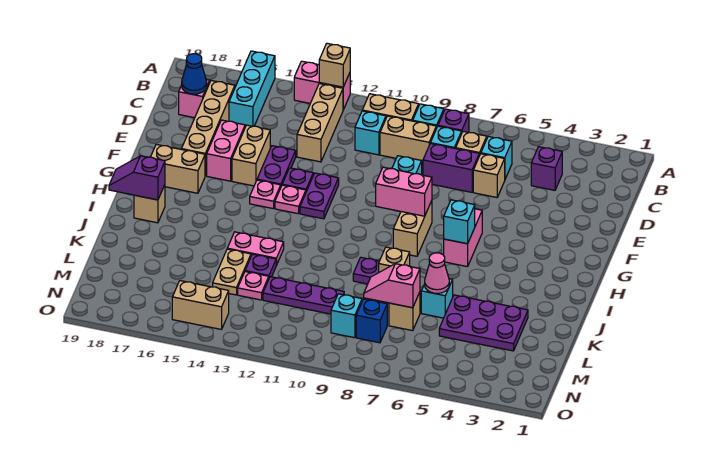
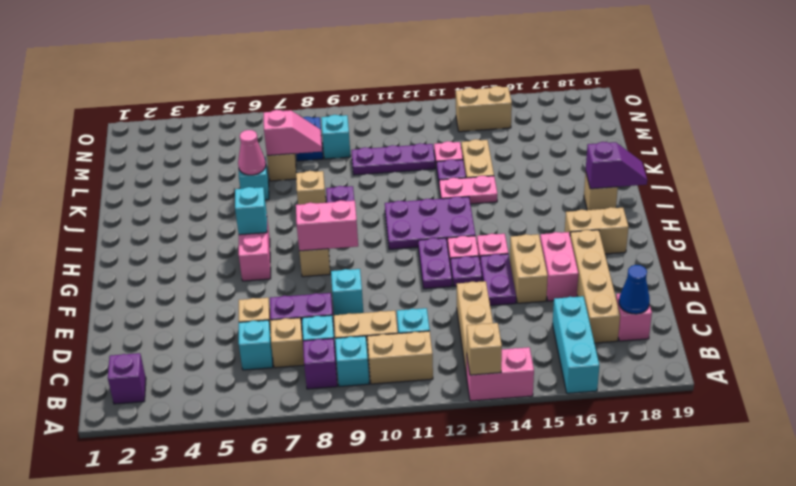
purple brick C4 level 1 -> purple brick B2 level 1
purple plate K3:L5 level 1 -> purple plate H11:I13 level 1

